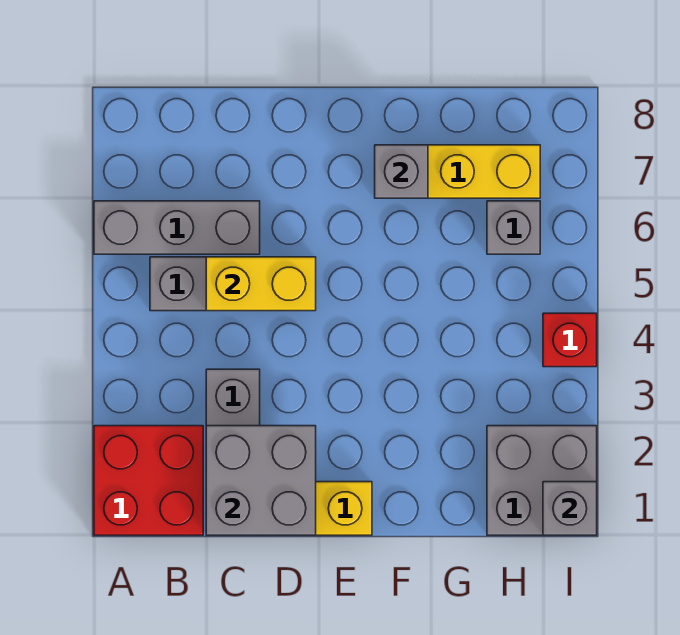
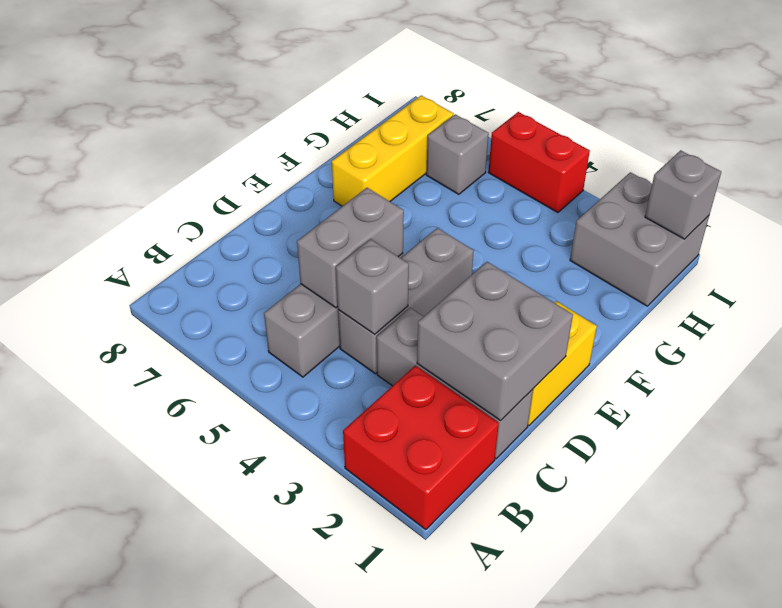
grey brick A6:C6 level 1 -> grey brick C4:E4 level 1
yellow brick C5:D5 level 2 -> grey brick C5:D5 level 2
grey brick F7 level 2 -> grey brick C4 level 2
red brick I4 level 1 -> red brick I4:I5 level 1

